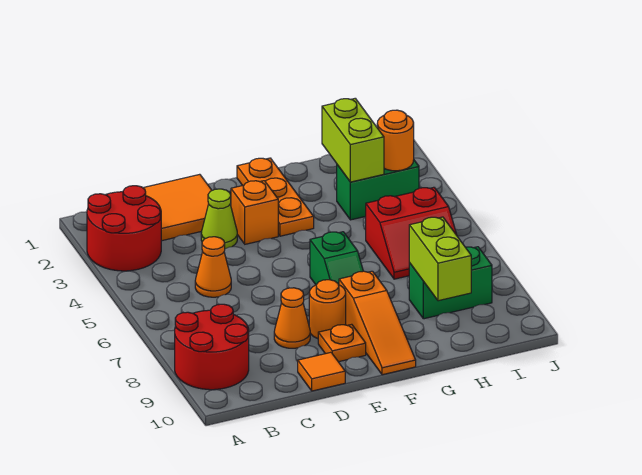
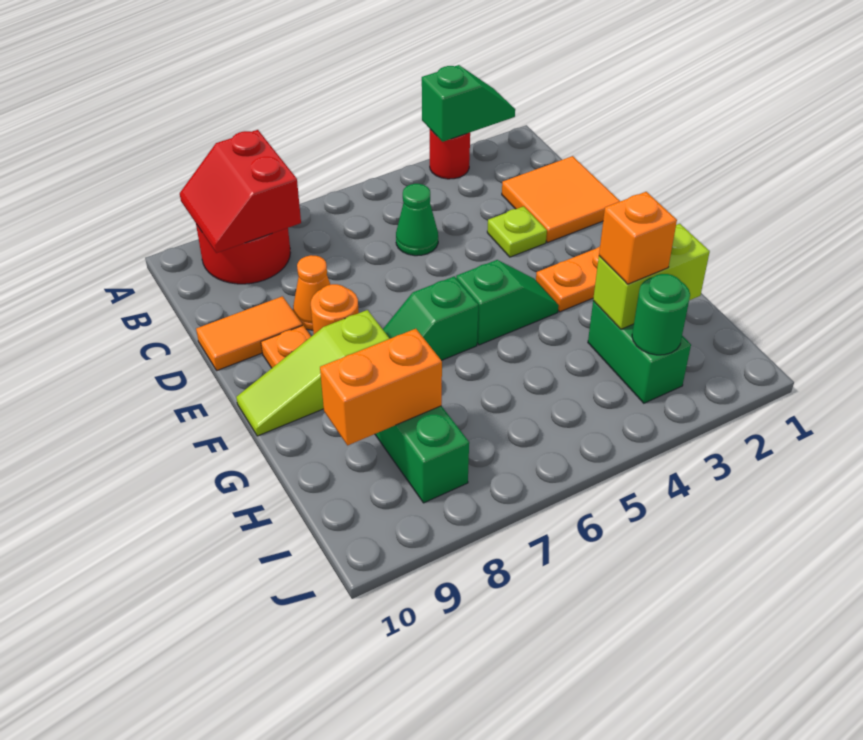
red round brick A2:B3 level 1 -> red round brick A3 level 1
none -> green slope A2:A3 level 2 top 3
orange cone C5 level 1 -> green cone C5 level 1
lime cone D3 level 1 -> lime plate D3 level 1
orange tile D10 level 1 -> orange tile D9:D10 level 1
orange brick E3 level 1 -> orange brick H3 level 3
none -> green slope F4:F5 level 1 top 5
orange slope F8:F10 level 1 top 8 -> lime slope F8:F10 level 1 top 8
red slope H5:I6 level 1 top 5 -> red slope A8:B9 level 2 top 8
lime brick H8:H9 level 2 -> orange brick H8:H9 level 2
orange round brick I3 level 2 -> green round brick I3 level 2

